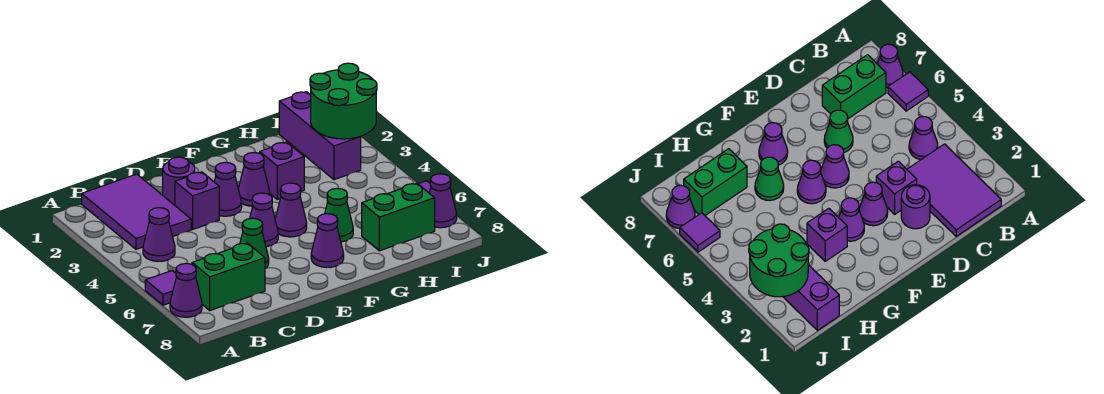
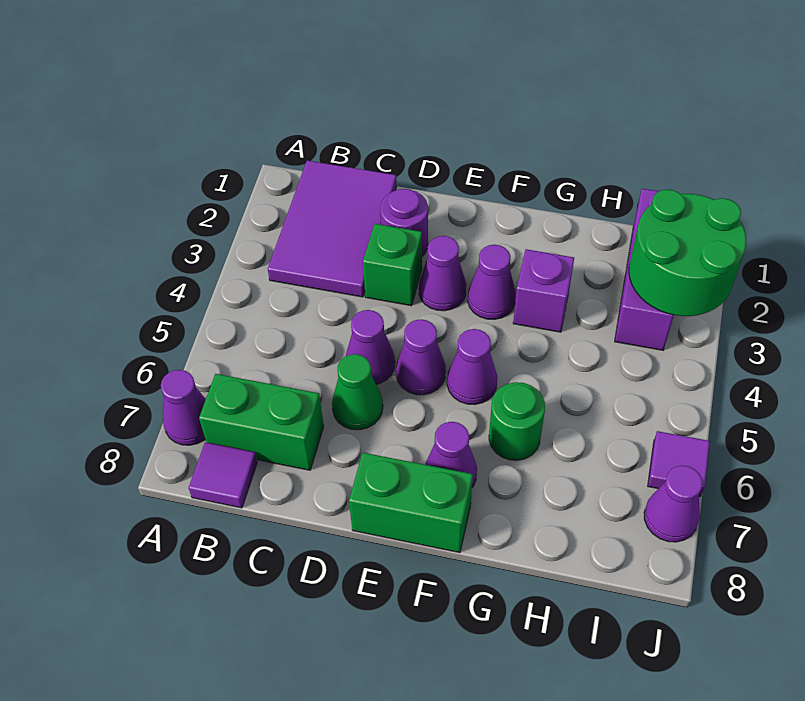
purple tile A6 level 1 -> purple tile B8 level 1
purple cone B4 level 1 -> purple cone D5 level 1
purple brick D3 level 1 -> green brick D3 level 1
green cone G6 level 1 -> green round brick G6 level 1
green brick H7:I7 level 1 -> green brick E8:F8 level 1

